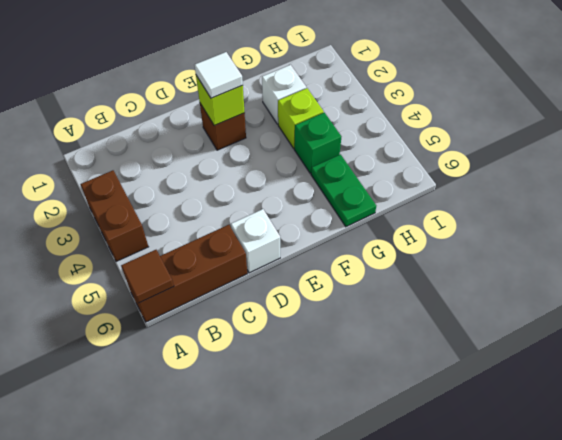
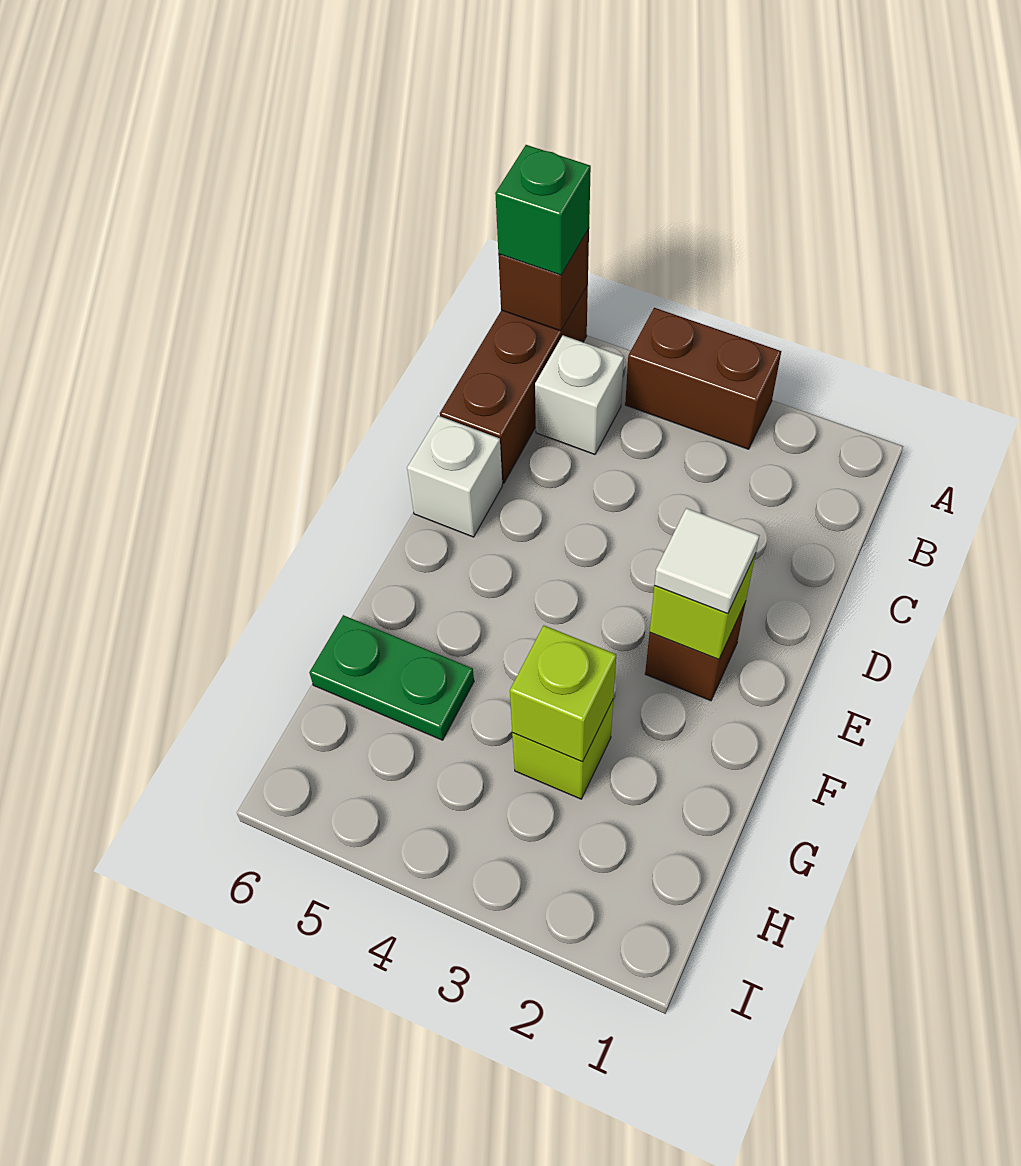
brown tile A6 level 2 -> brown brick A6 level 2
white brick G2 level 1 -> white brick B5 level 1
none -> lime brick G3 level 2
green brick G4 level 1 -> green brick A6 level 3

